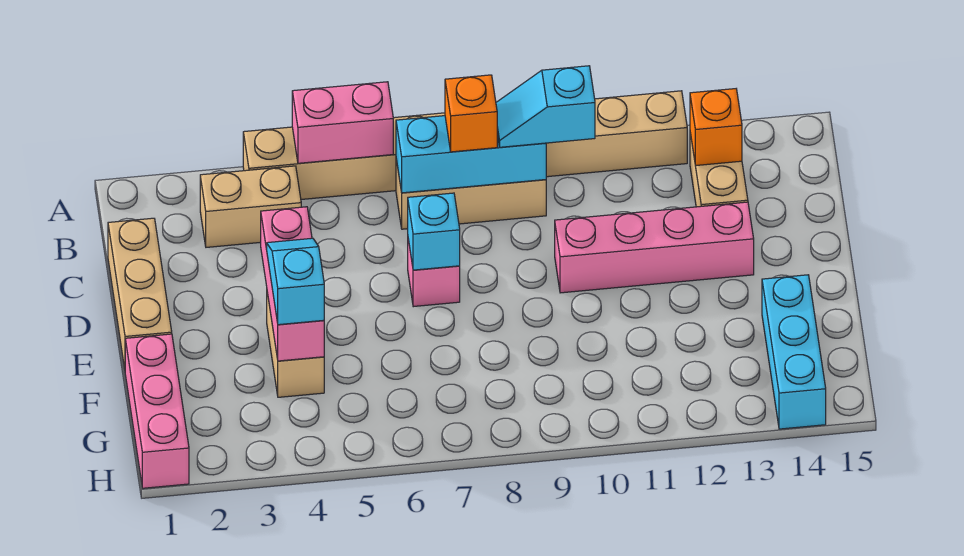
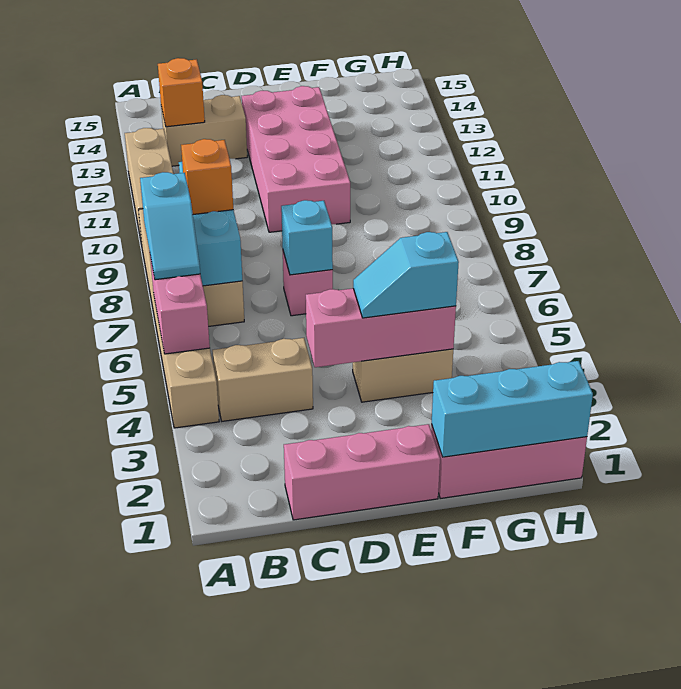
tan brick B3:B4 level 1 -> tan brick B4:C4 level 1
cyan slope B9:B10 level 3 top 10 -> cyan slope A6:A7 level 3 top 7
tan brick C1:E1 level 1 -> pink brick C1:E1 level 1
pink brick D10:D13 level 1 -> pink brick D10:E13 level 1
cyan brick F14:H14 level 1 -> cyan brick F1:H1 level 2

